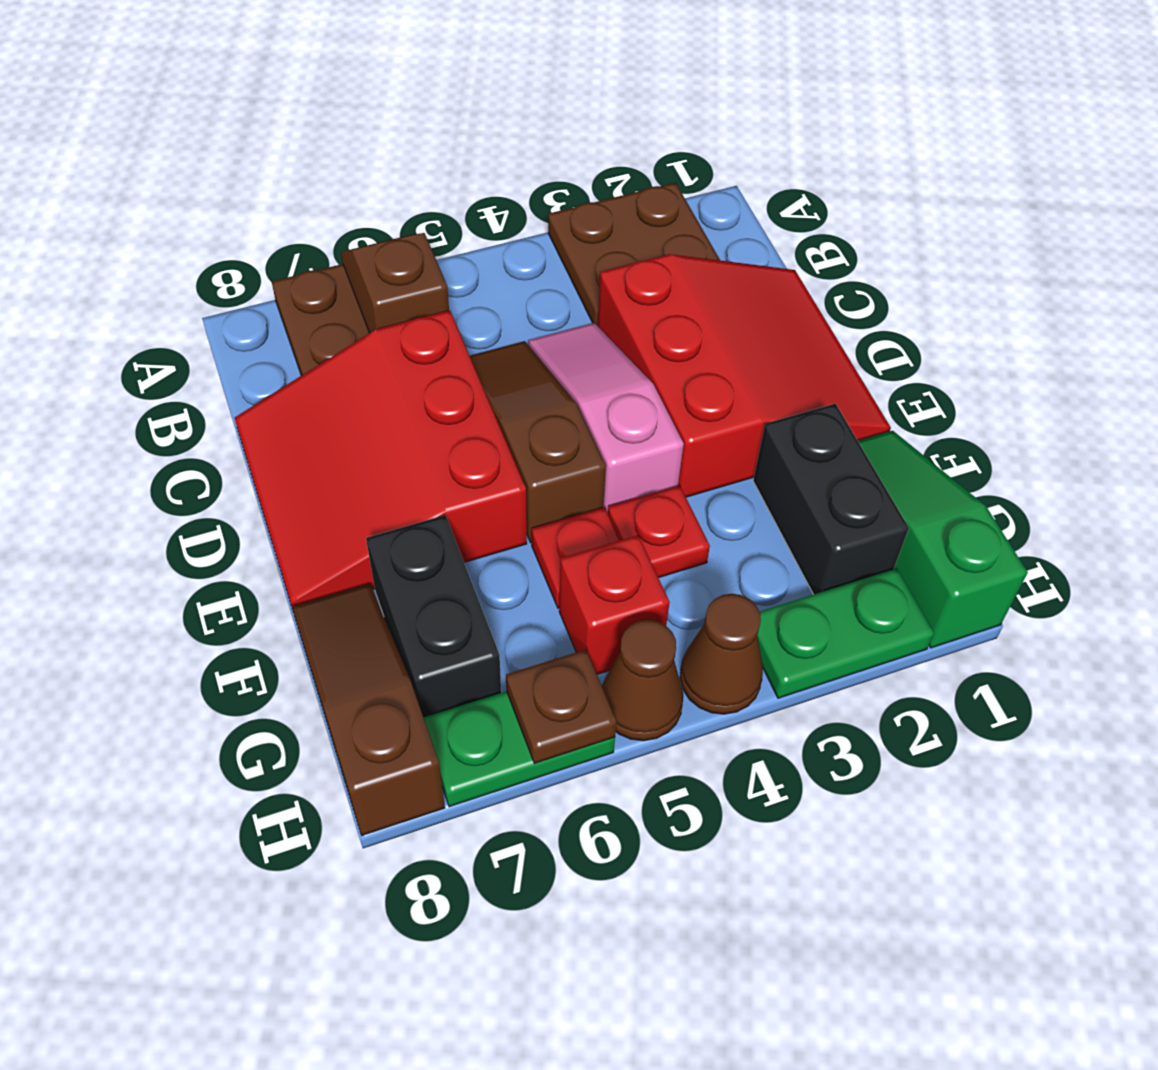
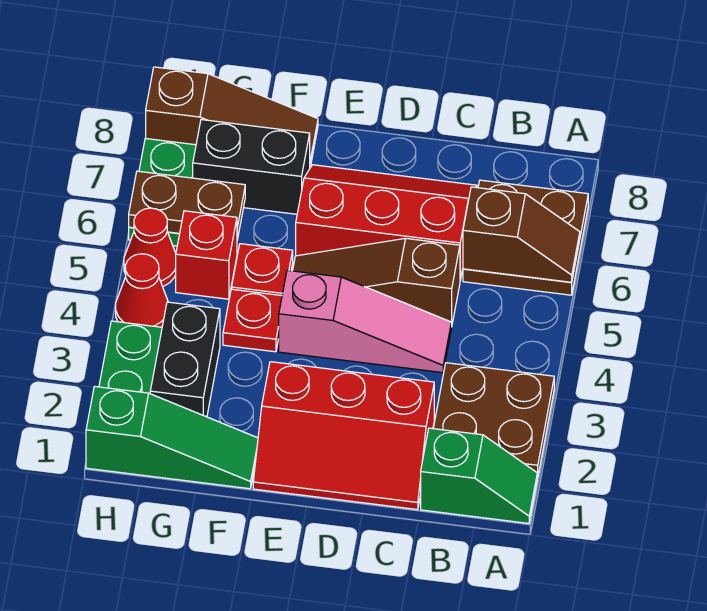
none -> green slope A1:B1 level 1 top B
red slope C1:E3 level 1 top 3 -> red slope C1:E2 level 1 top 2
brown slope C5:E5 level 1 top E -> brown slope C5:E5 level 1 top C
red slope C6:E8 level 1 top 6 -> red slope C6:E7 level 1 top 6
black brick F2:G2 level 1 -> black brick G2:G3 level 1
brown cone H4 level 1 -> red cone H4 level 1
brown cone H5 level 1 -> red cone H5 level 1
brown plate H6 level 2 -> brown plate G6:H6 level 2

